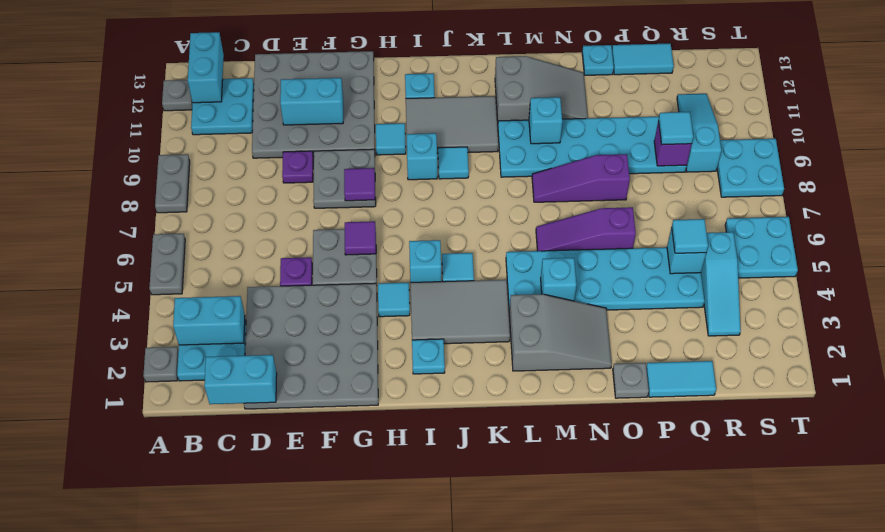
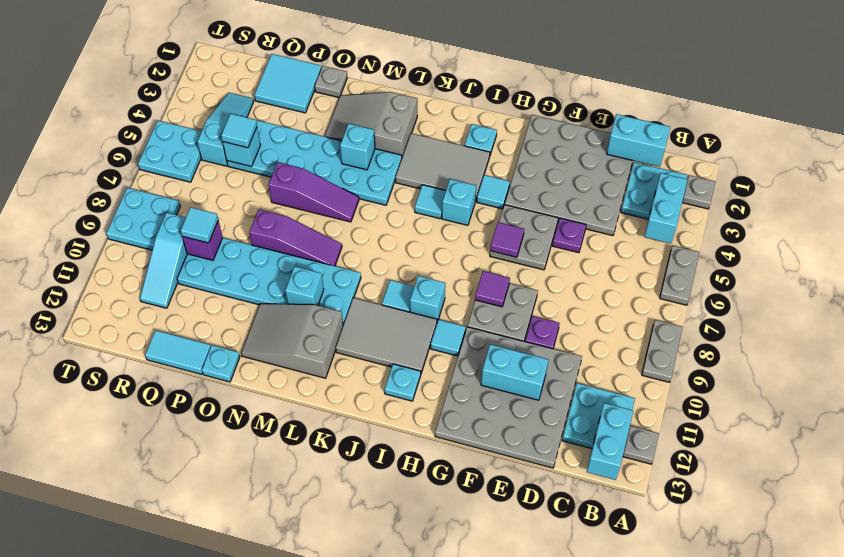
cyan brick B3:C3 level 2 -> cyan brick B3:B4 level 2
cyan tile P1:Q1 level 1 -> cyan tile P1:Q2 level 1

